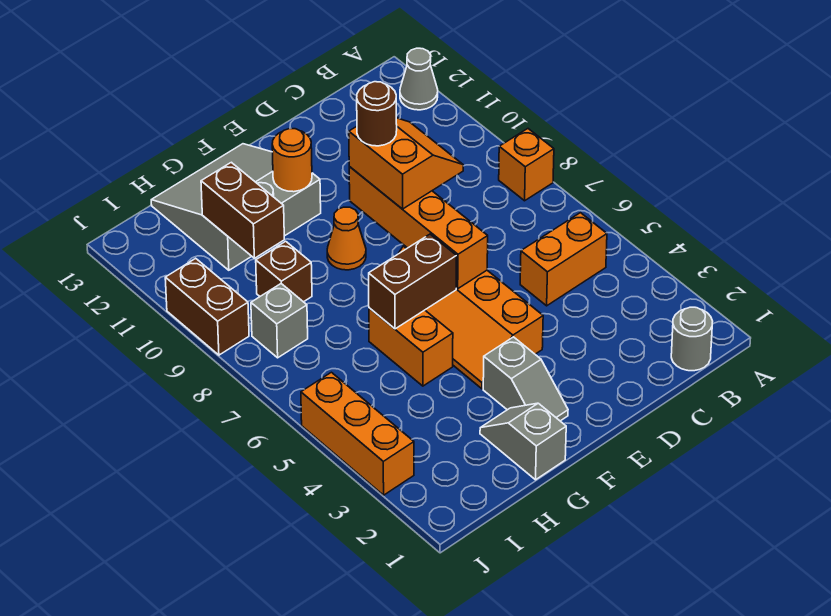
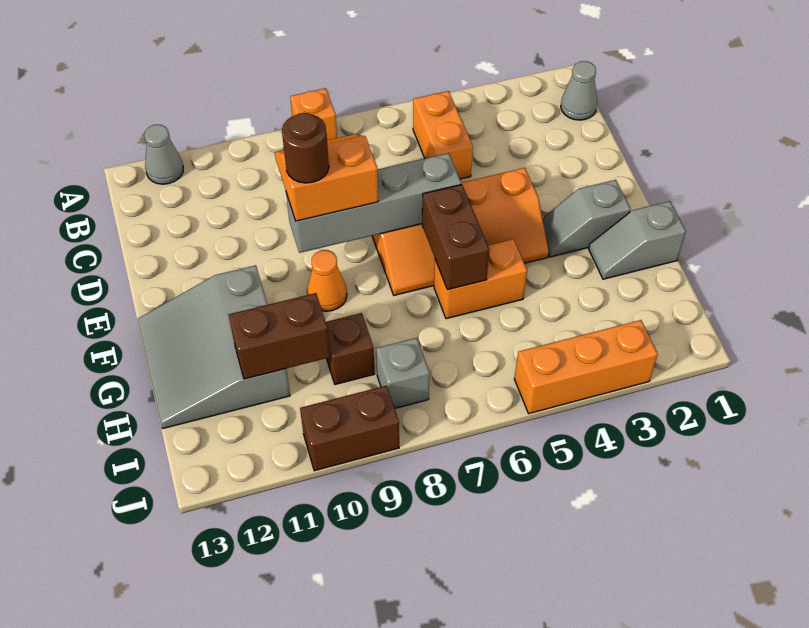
grey round brick B1 level 1 -> grey cone B1 level 1
orange brick E6:E9 level 2 -> grey brick E6:E9 level 2
grey slope F2:F3 level 1 top 3 -> grey slope F2:F3 level 1 top 2
orange round brick F11 level 2 -> none

